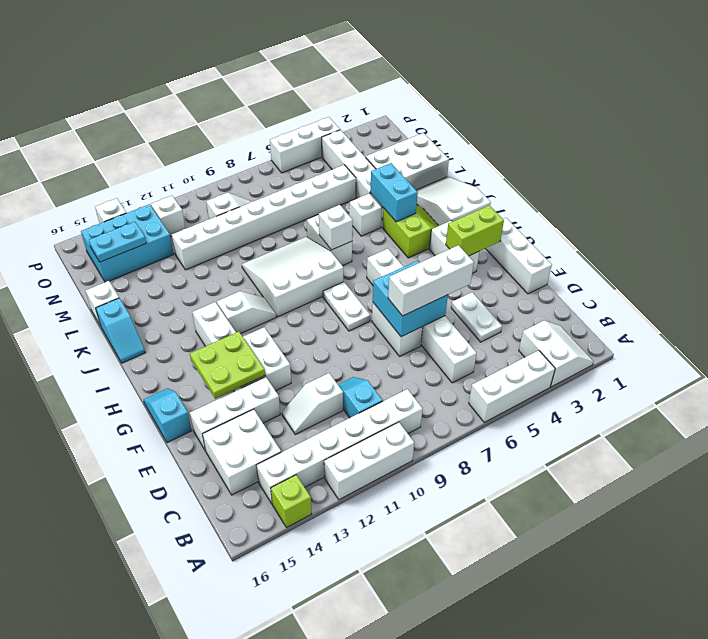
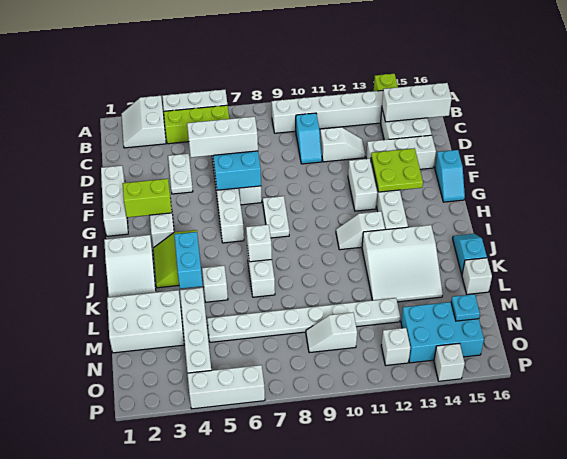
white brick A10:A12 level 1 -> white brick C14:C16 level 2
none -> lime brick B4:B6 level 1
white slope I8:K10 level 1 top I -> white slope J12:L14 level 1 top J
white brick M5:M12 level 1 -> white plate M5:M12 level 1
cyan plate N14:N15 level 2 -> cyan plate N15 level 2

